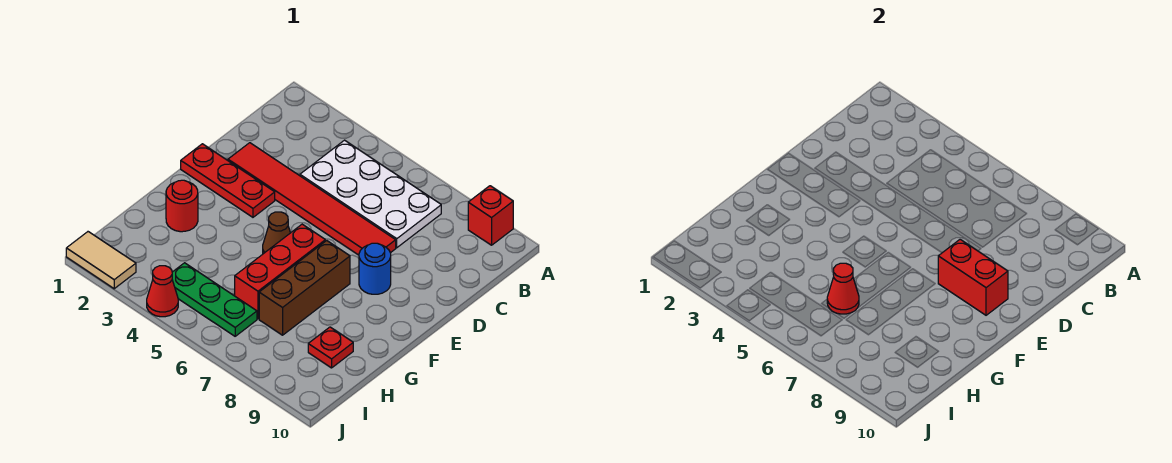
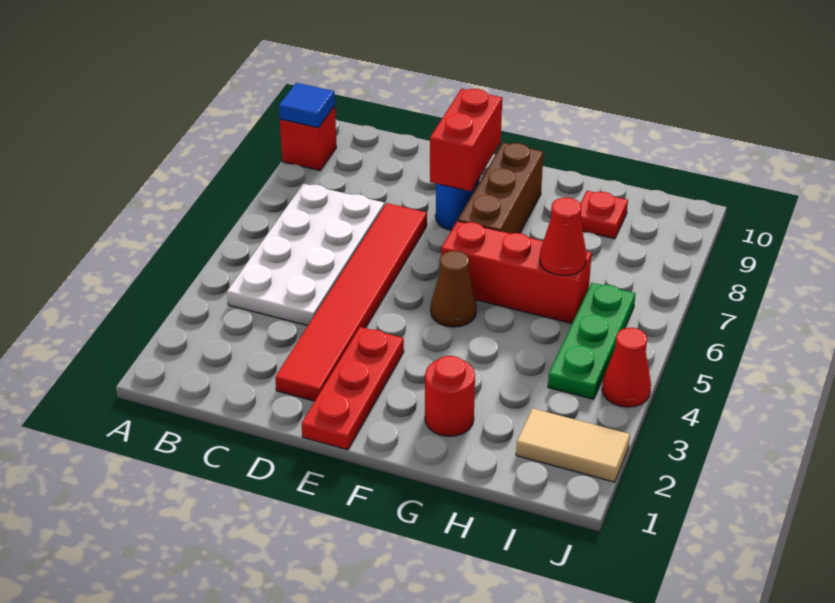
none -> blue tile A9 level 2
brown brick F7:H7 level 1 -> brown brick F7:F9 level 1
tan tile J1:J2 level 1 -> tan tile I2:J2 level 1

